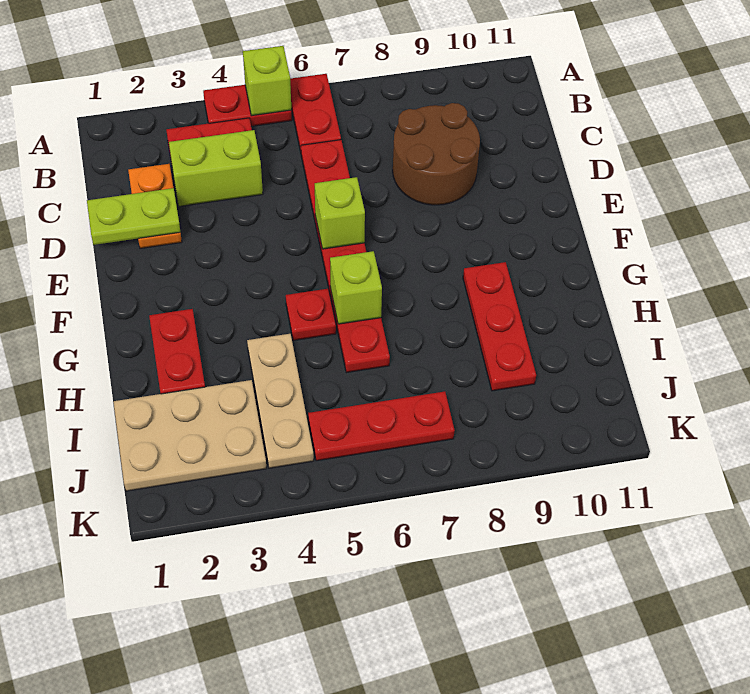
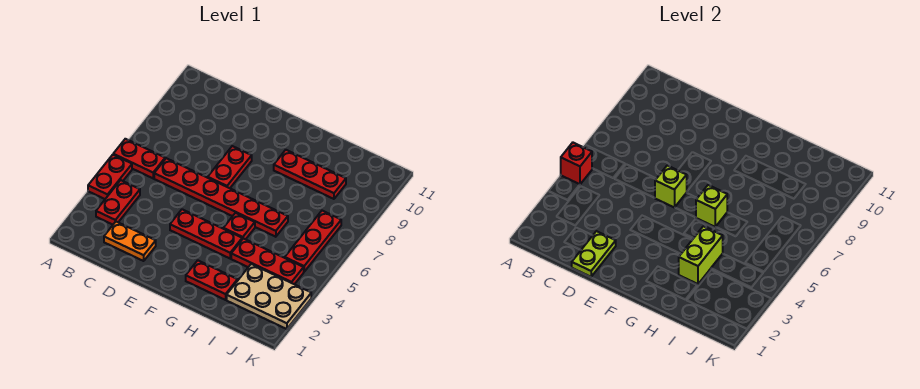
lime brick A5 level 2 -> red brick A5 level 2
lime brick C3:C4 level 1 -> lime brick H3:H4 level 2
brown round brick C8:D9 level 1 -> none
none -> red plate E4:G4 level 1
none -> red plate E7:E8 level 1
tan plate H4:J4 level 1 -> red plate H4:J4 level 1
tan plate I1:J3 level 1 -> tan plate I2:K3 level 1

